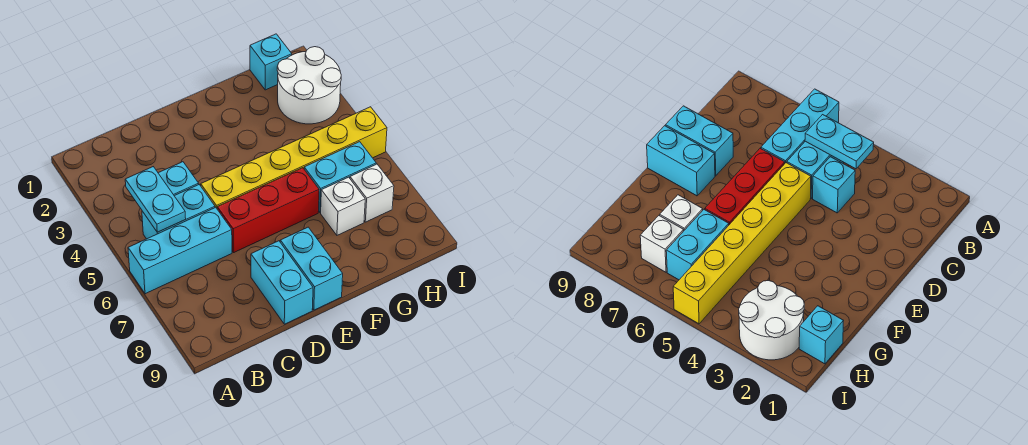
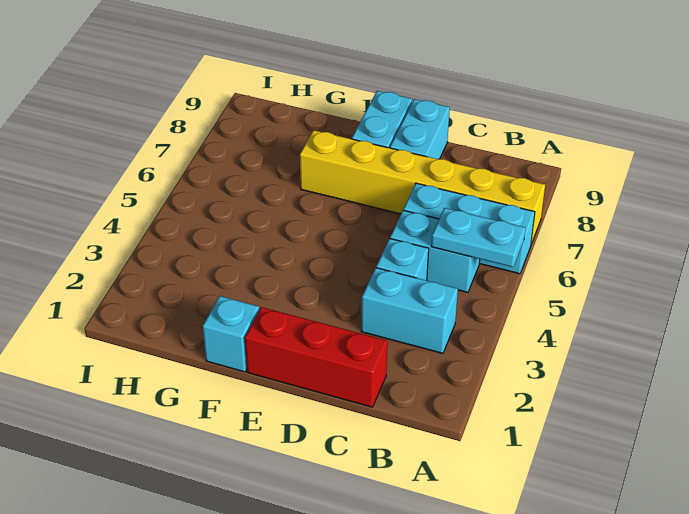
cyan plate B4:B5 level 2 -> cyan plate A5:B5 level 2
yellow brick D5:I5 level 1 -> yellow brick A7:F7 level 1
red brick D6:F6 level 1 -> red brick C1:E1 level 1
cyan brick G6:H6 level 1 -> cyan brick B3:C3 level 1
white brick G7 level 1 -> none
cyan brick H1 level 1 -> cyan brick F1 level 1
white round brick H2:I3 level 1 -> none
white brick H7 level 1 -> none

